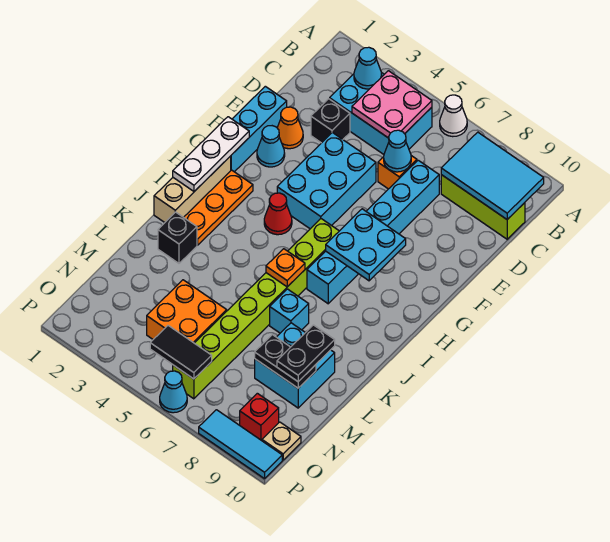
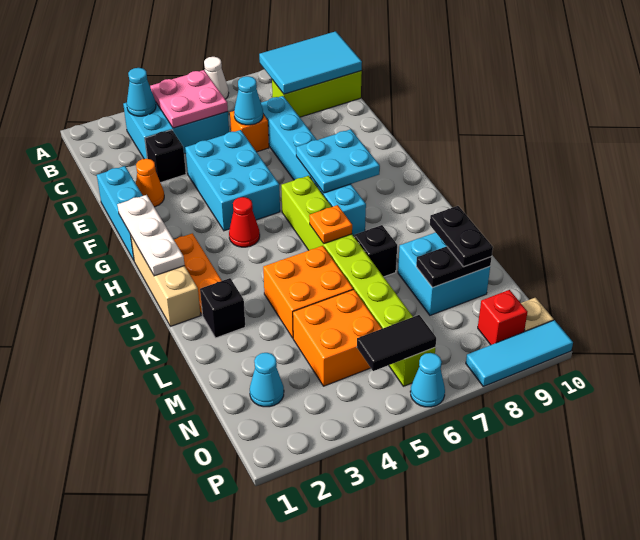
cyan cone F2 level 1 -> cyan cone N2 level 1
none -> orange brick K4:L5 level 1
cyan brick K7 level 1 -> black brick K7 level 1

